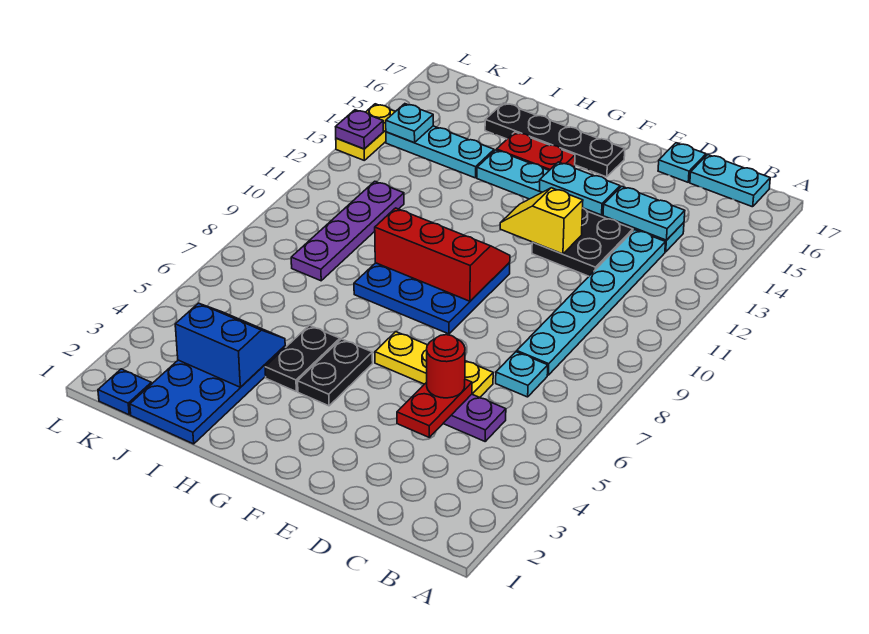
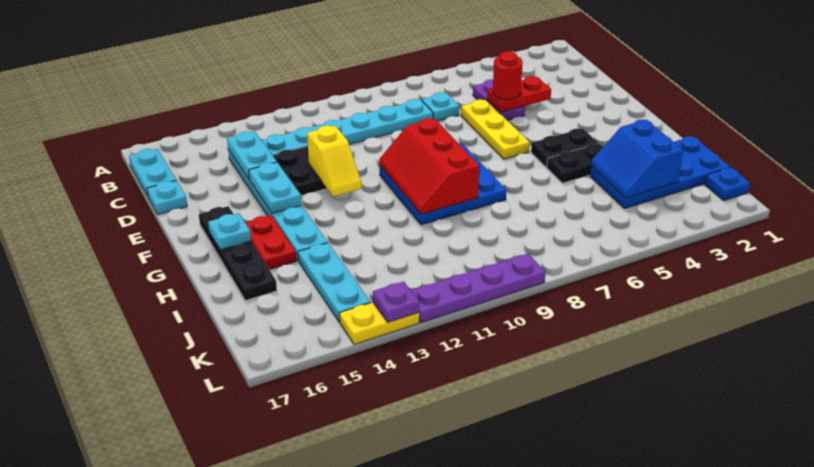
purple plate J8:J11 level 1 -> purple plate L9:L12 level 1
cyan plate K14 level 2 -> cyan plate G16 level 2

